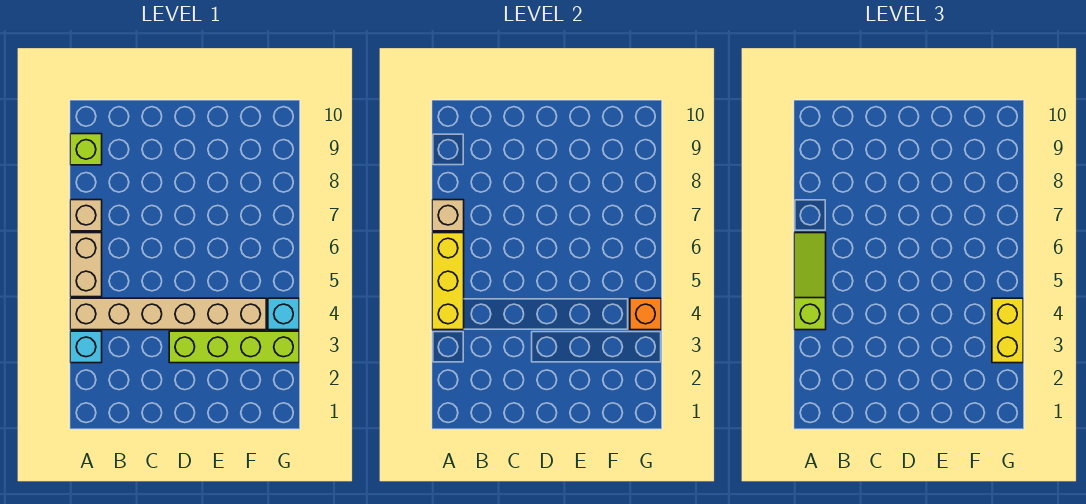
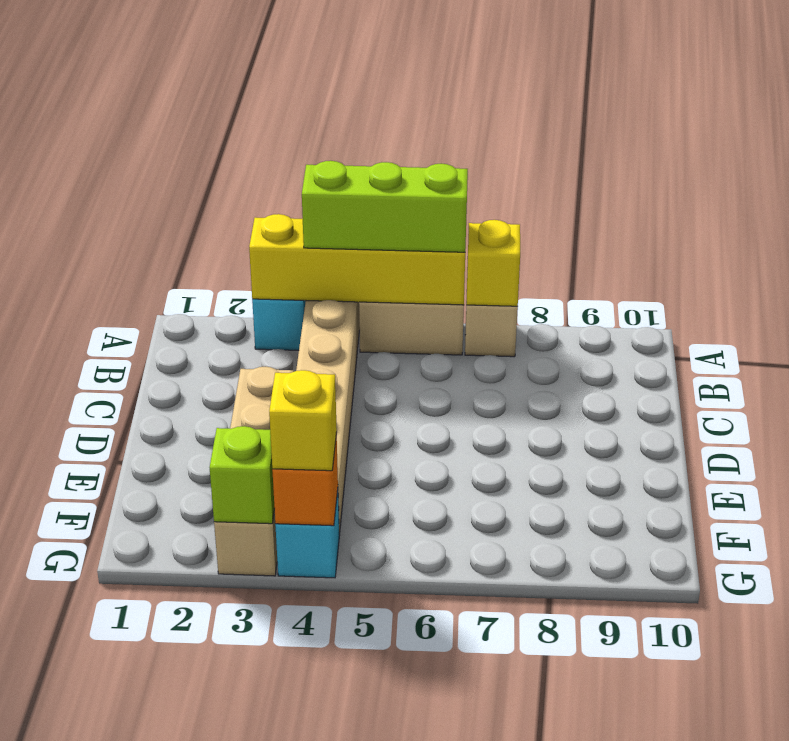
yellow brick A4:A6 level 2 -> yellow brick A3:A6 level 2
lime slope A4:A6 level 3 top 4 -> lime brick A4:A6 level 3
tan brick A7 level 2 -> yellow brick A7 level 2
lime brick A9 level 1 -> lime brick G3 level 2
lime brick D3:G3 level 1 -> tan brick D3:G3 level 1
yellow brick G3:G4 level 3 -> yellow brick G4 level 3

